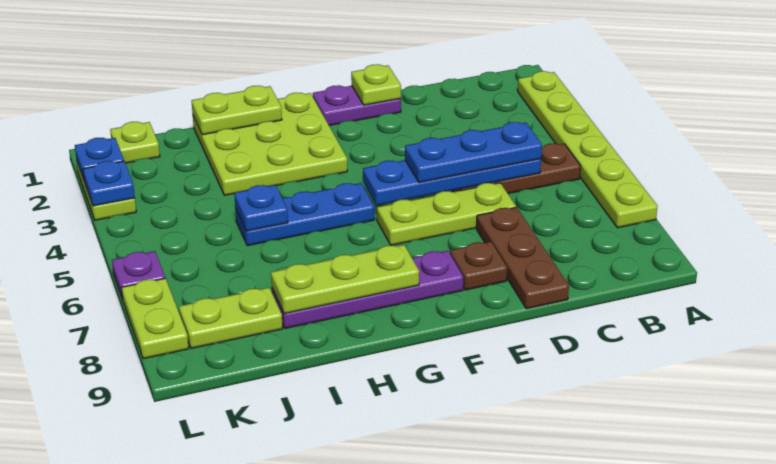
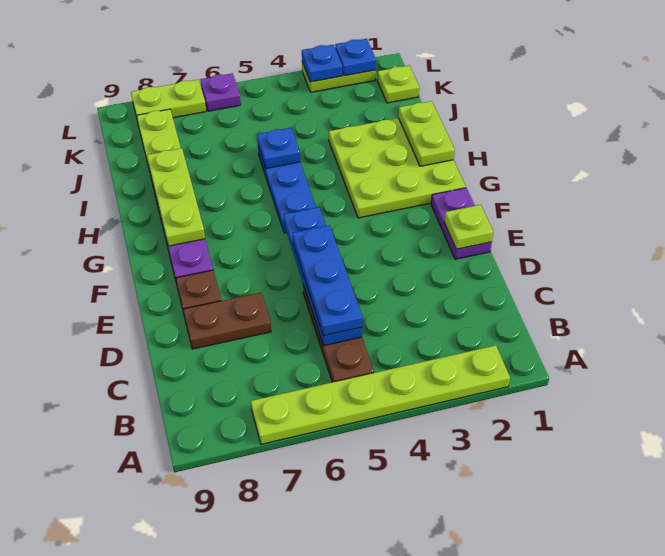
lime plate D6:F6 level 1 -> none
brown plate D7:D9 level 1 -> brown plate D7:D8 level 1

